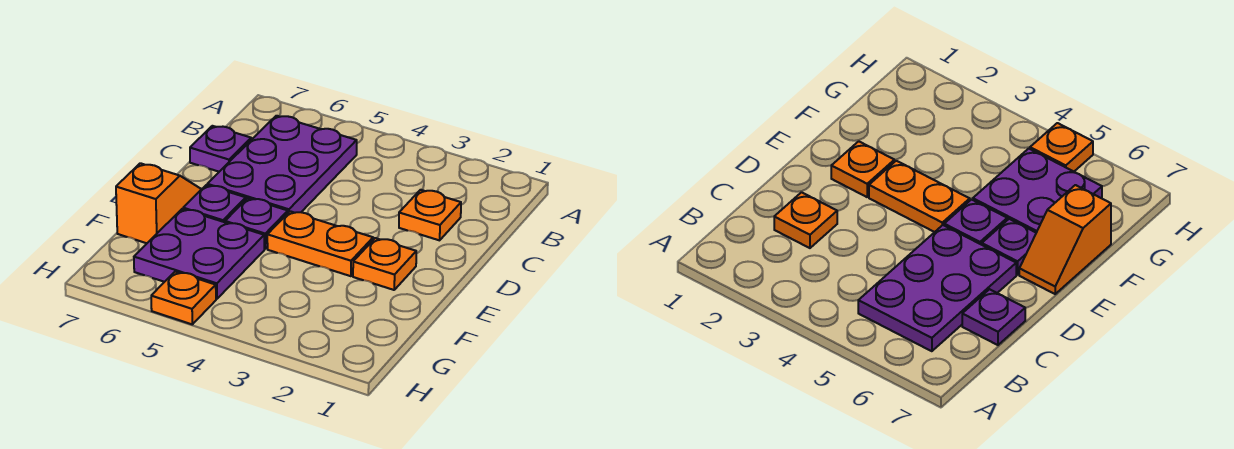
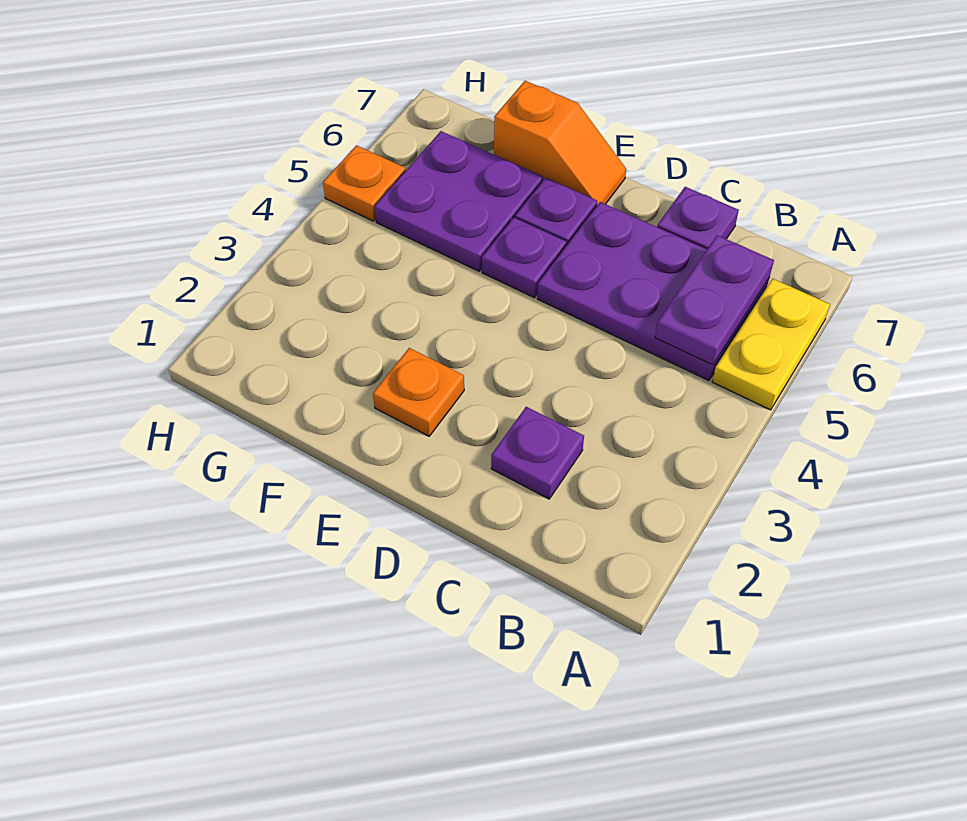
none -> yellow plate A5:A6 level 1
none -> purple plate B5:B6 level 2
orange plate C2 level 1 -> purple plate C2 level 1
orange plate E3:E4 level 1 -> none

